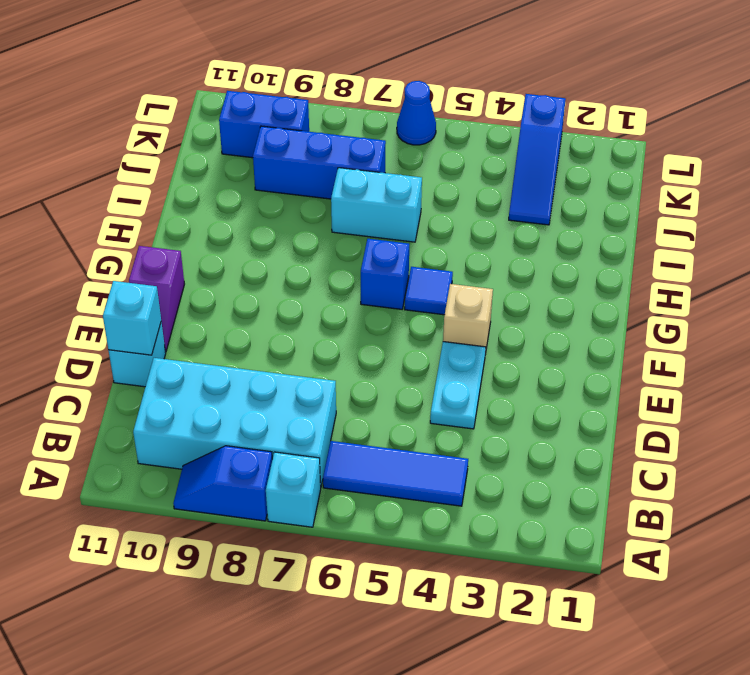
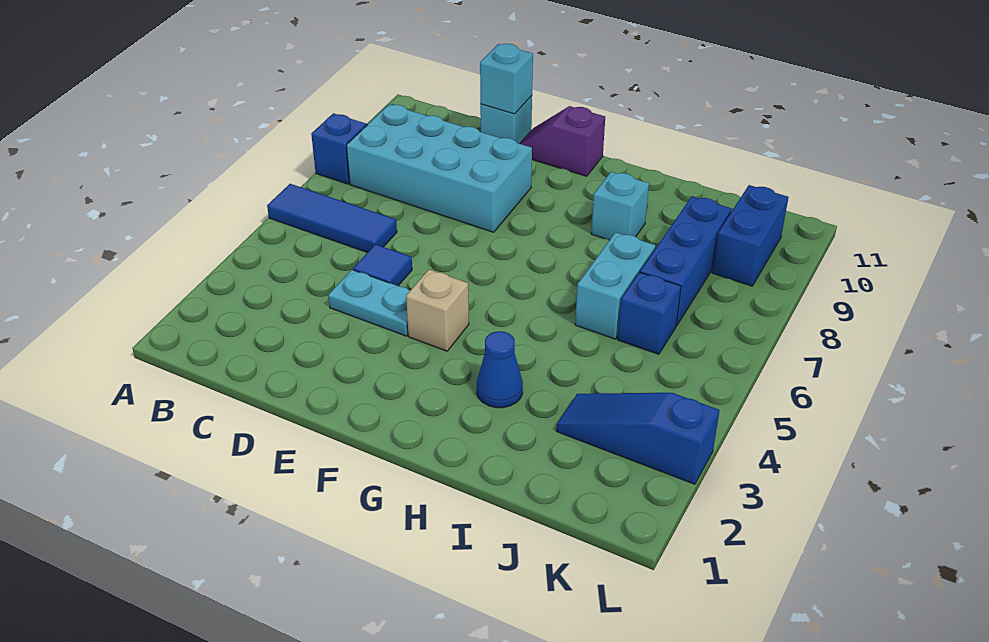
cyan brick A7 level 1 -> cyan brick H9 level 1
blue tile B4:B6 level 1 -> blue tile A6:C6 level 1
cyan brick B7:C10 level 1 -> cyan brick B8:E9 level 1
blue tile G5 level 1 -> blue tile D5 level 1
blue brick G6 level 1 -> blue brick J6 level 1
blue cone L6 level 1 -> blue cone H3 level 1

